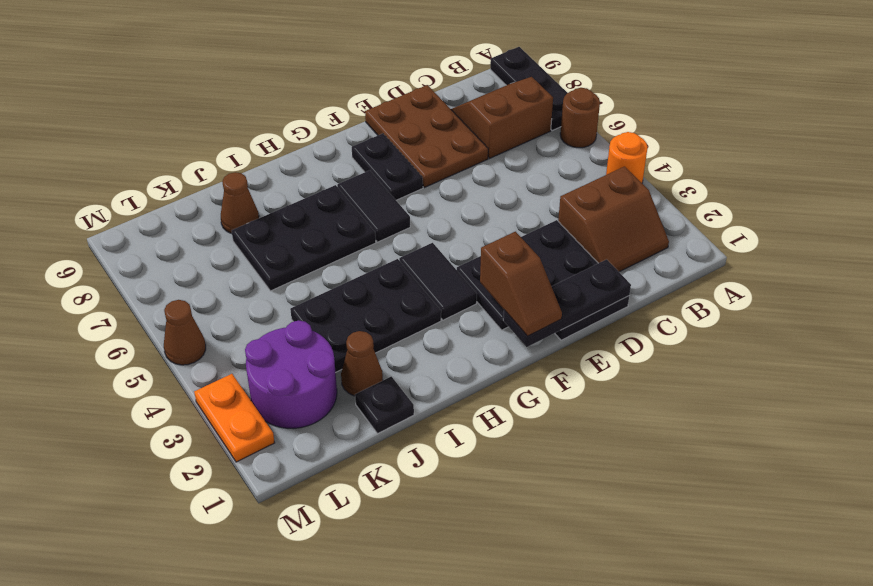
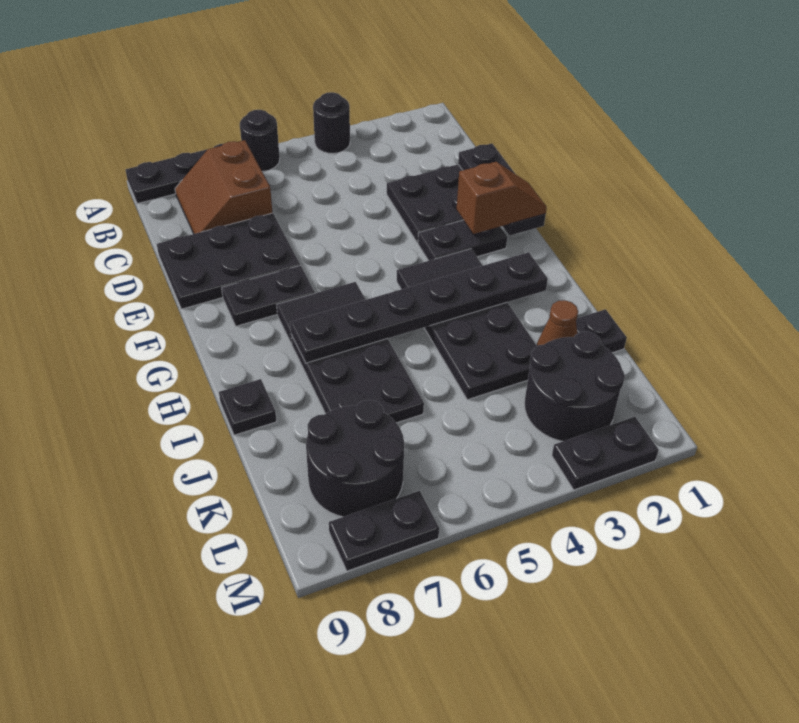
orange round brick A4 level 1 -> black round brick A4 level 1
brown round brick A6 level 1 -> black round brick A6 level 1
brown slope B2:C3 level 1 top 3 -> none
brown plate D7:E9 level 1 -> black plate D7:E9 level 1
none -> black plate H2:H7 level 2
none -> black plate I9 level 1
brown cone J8 level 1 -> none
purple round brick K2:L3 level 1 -> black round brick K2:L3 level 1
none -> black round brick K7:L8 level 1
orange plate M2:M3 level 1 -> black plate M2:M3 level 1
brown cone M5 level 1 -> none
none -> black plate M7:M8 level 1

